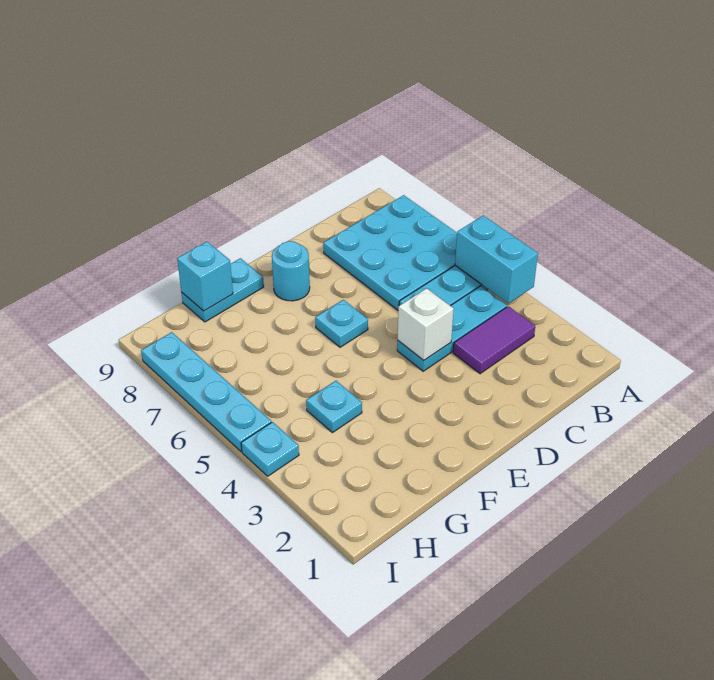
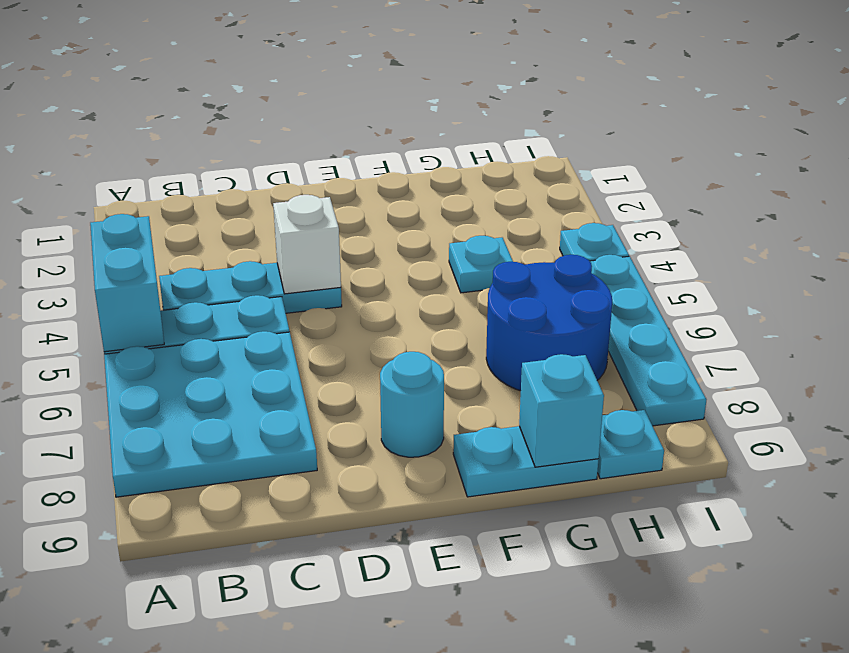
purple tile B3:C3 level 1 -> none
cyan plate E6 level 1 -> cyan plate H9 level 1
none -> blue round brick G6:H7 level 1

